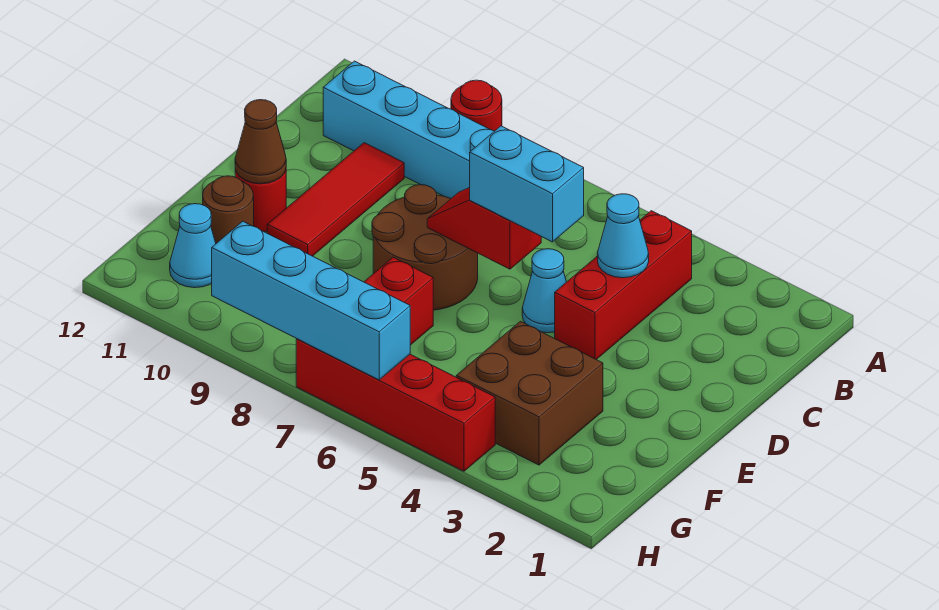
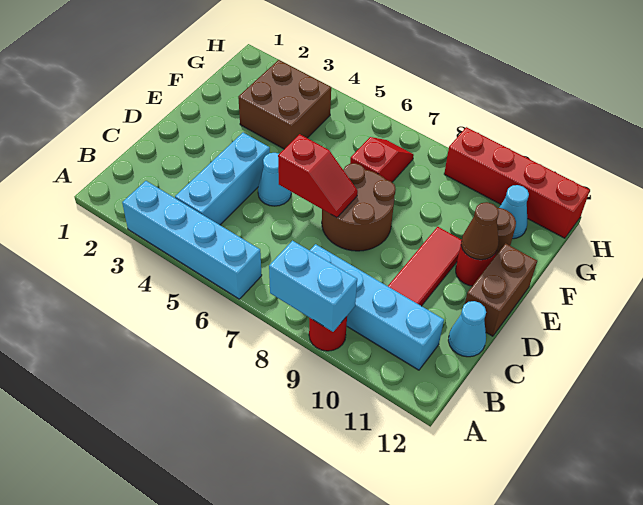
red brick B4:D4 level 1 -> cyan brick B4:D4 level 1
cyan cone C4 level 2 -> cyan cone C12 level 1
cyan brick D5:D6 level 3 -> cyan brick A8:A9 level 2
none -> brown brick D12:E12 level 1
red brick H4:H7 level 1 -> red brick H9:H12 level 1
cyan brick H6:H9 level 2 -> cyan brick A3:A6 level 1

